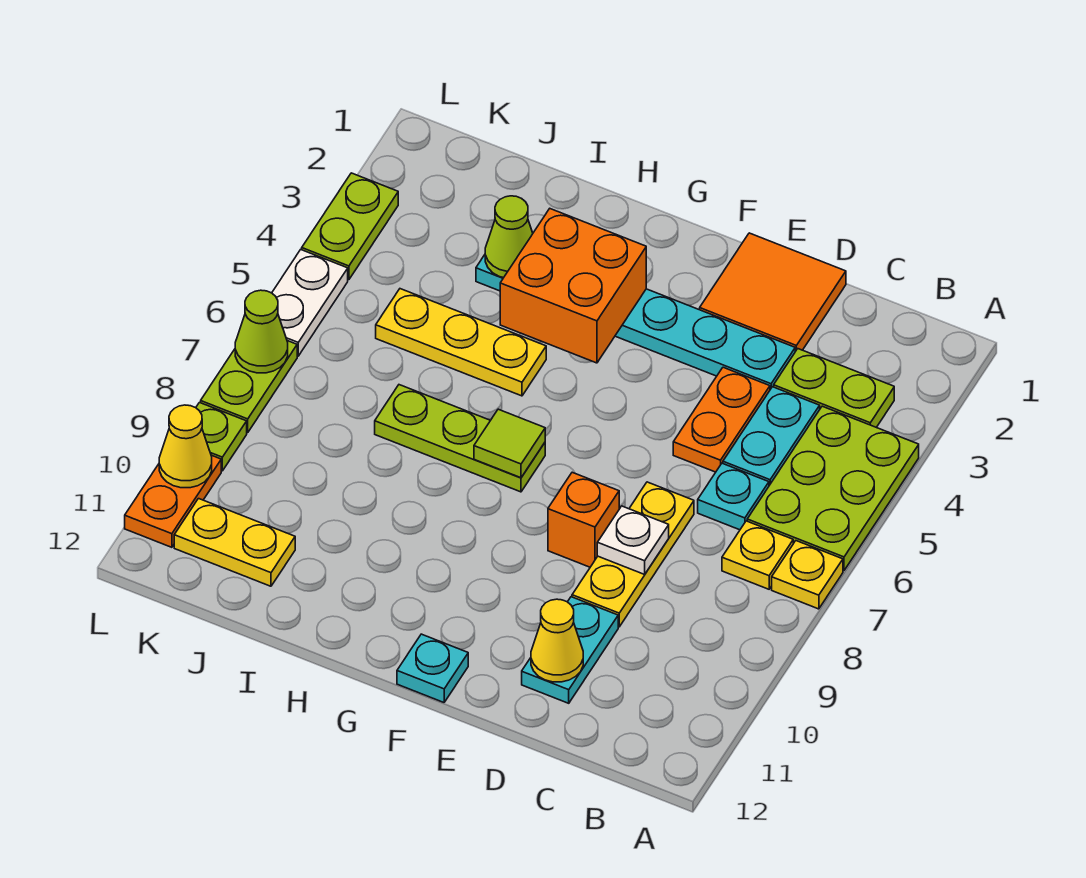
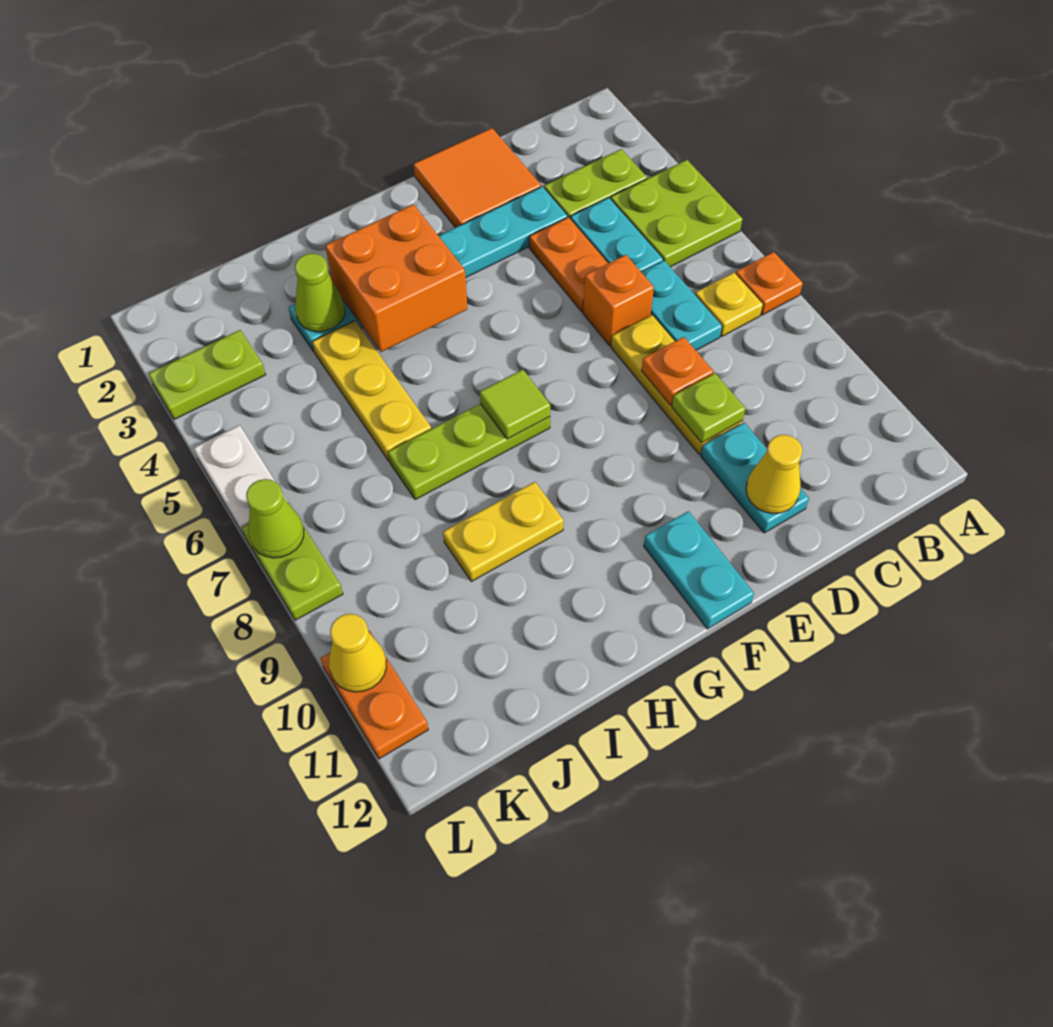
lime plate A4:B6 level 1 -> lime plate A4:B5 level 1
yellow plate A7 level 1 -> orange plate A7 level 1
cyan plate C6 level 1 -> cyan plate C6:C7 level 1
white plate D8 level 2 -> orange plate D8 level 2
orange brick E8 level 1 -> orange brick D6 level 1
cyan plate F12 level 1 -> cyan plate F11:F12 level 1
yellow plate H5:J5 level 1 -> yellow plate I4:I6 level 1
yellow plate J11:K11 level 1 -> yellow plate H9:I9 level 1
lime plate L3:L4 level 1 -> lime plate K3:L3 level 1
lime plate L9 level 1 -> lime plate D9 level 2

